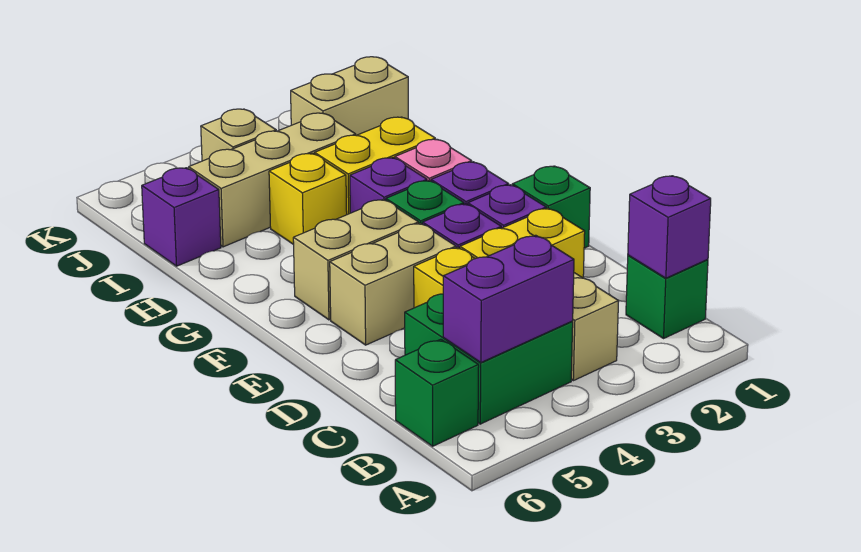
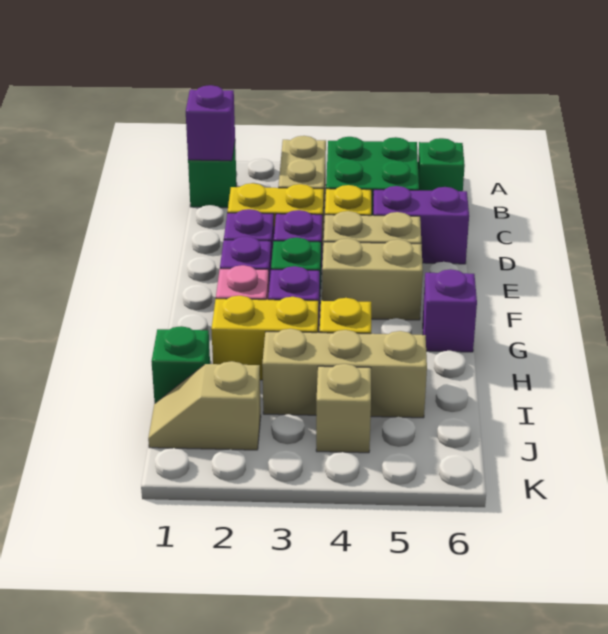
purple brick B4:B5 level 2 -> purple brick D5:D6 level 1
green brick E1 level 1 -> green brick I1 level 1
purple brick I6 level 1 -> purple brick G6 level 1
tan brick J1:J2 level 1 -> tan slope J1:J2 level 1 top 2

